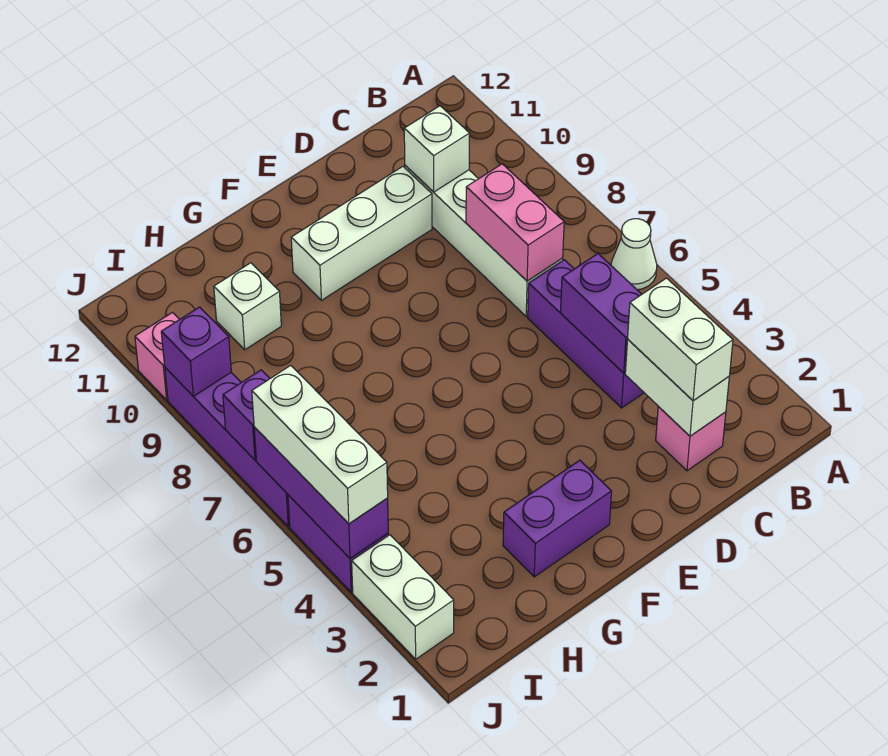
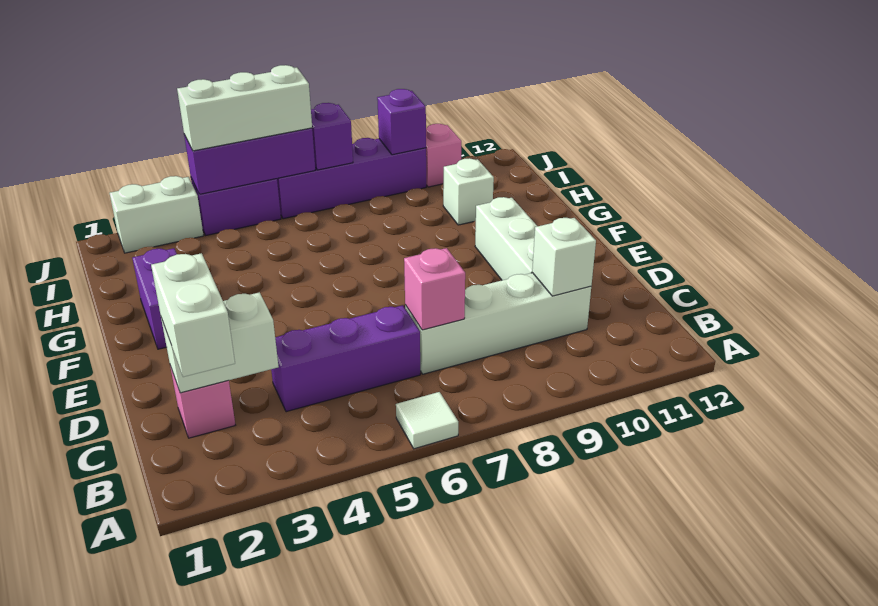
white cone A6 level 1 -> white tile A6 level 1
white brick C2:C3 level 3 -> white brick B2:C2 level 3
purple brick C4:C5 level 2 -> none
pink brick C7:C8 level 2 -> pink brick C7 level 2

